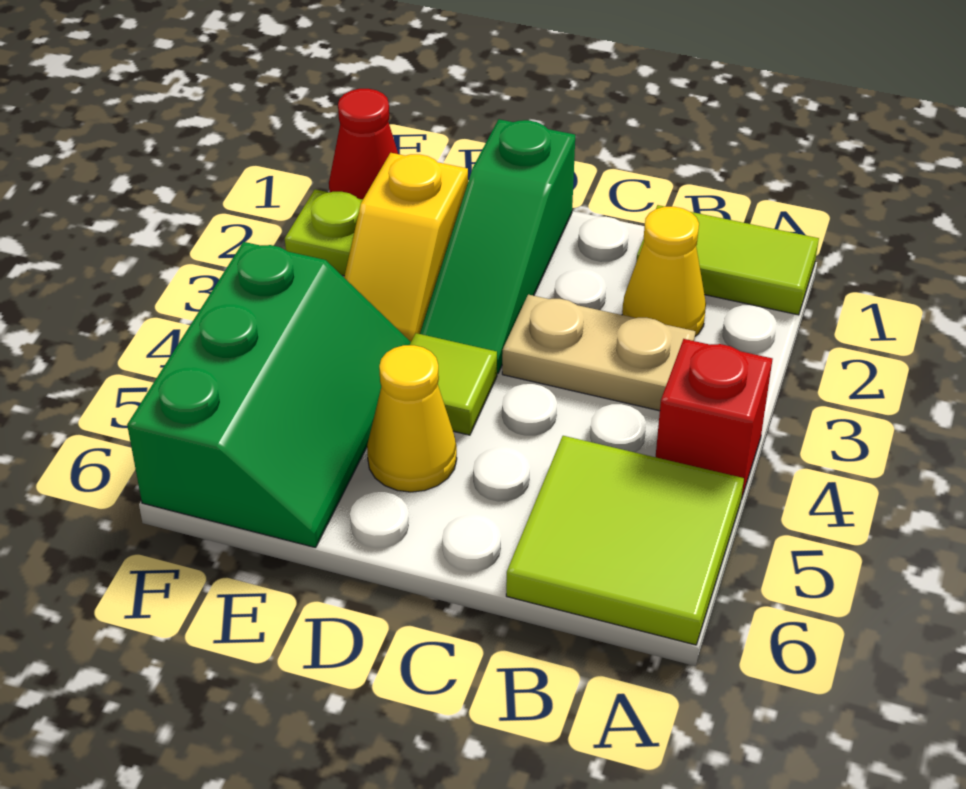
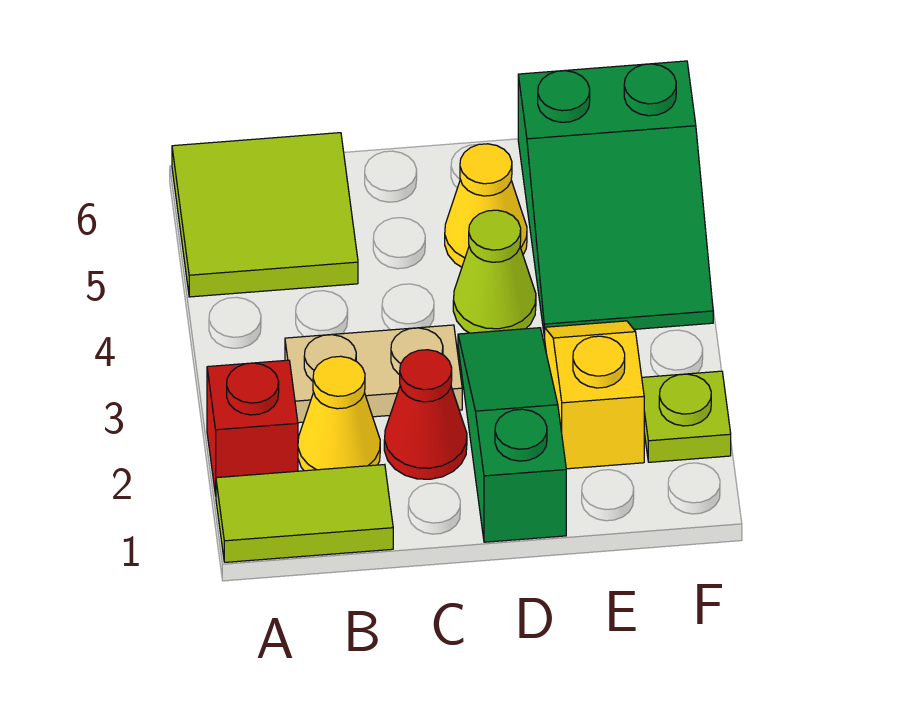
red brick A4 level 1 -> red brick A2 level 1
lime tile D4 level 1 -> lime cone D4 level 1
green slope E4:F6 level 1 top F -> green slope E4:F6 level 1 top 6
red cone F1 level 1 -> red cone C2 level 1

